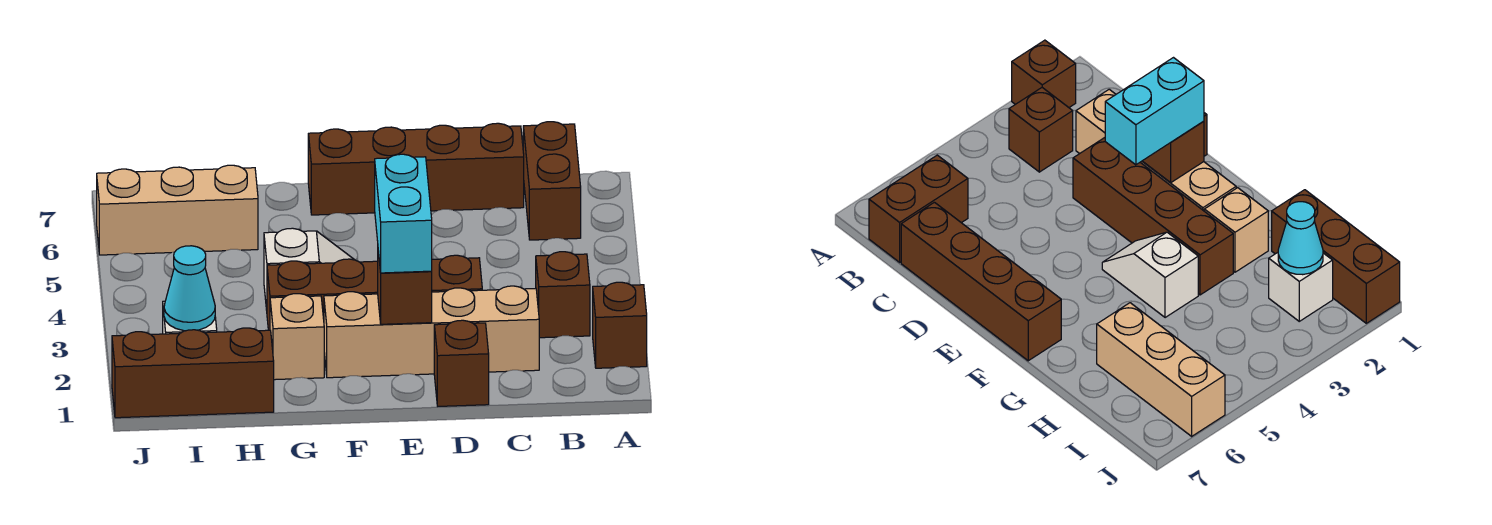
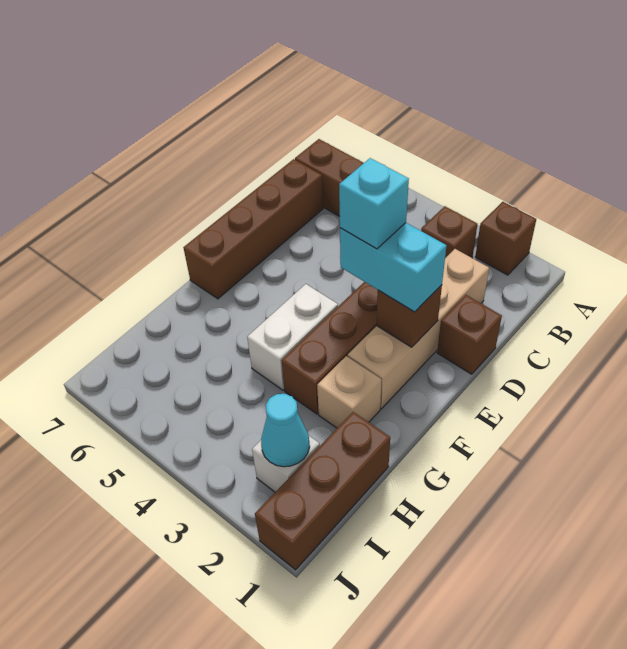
none -> cyan brick E3 level 4
white slope F4:G4 level 1 top G -> white brick F4:G4 level 1
tan brick H6:J6 level 1 -> none

